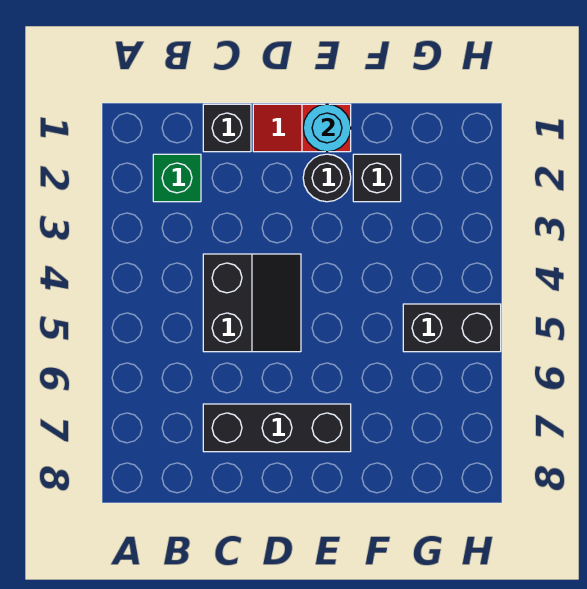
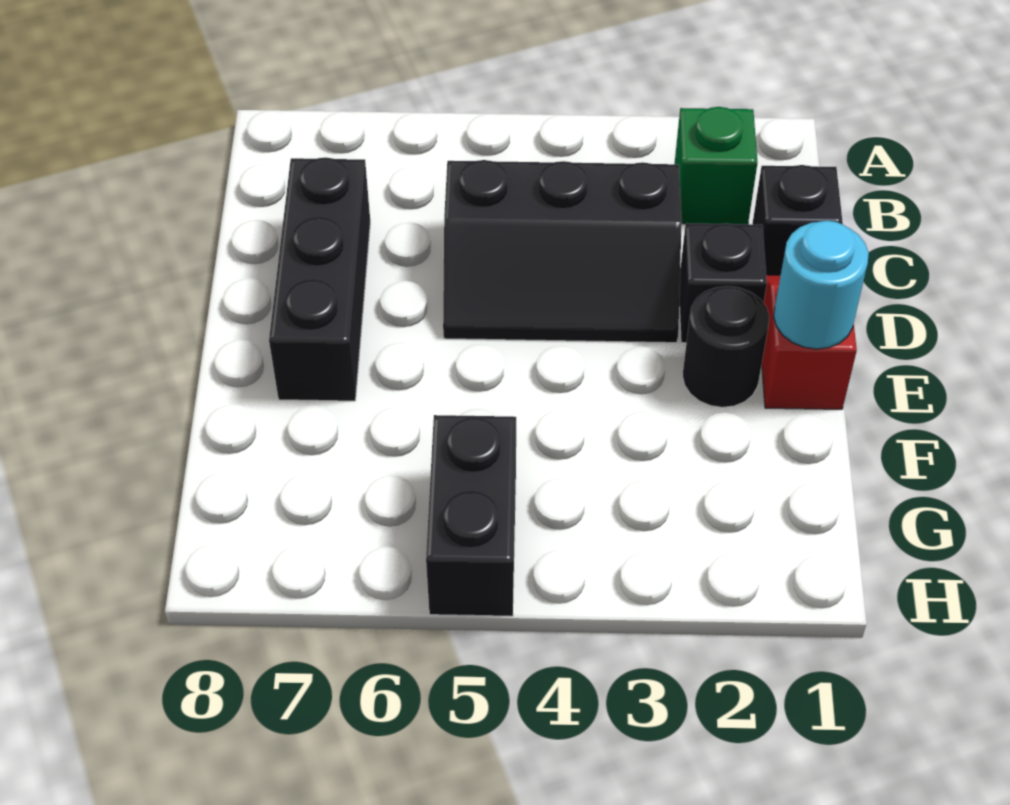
black slope C4:D5 level 1 top C -> black slope C3:D5 level 1 top C
black brick F2 level 1 -> black brick D2 level 1

